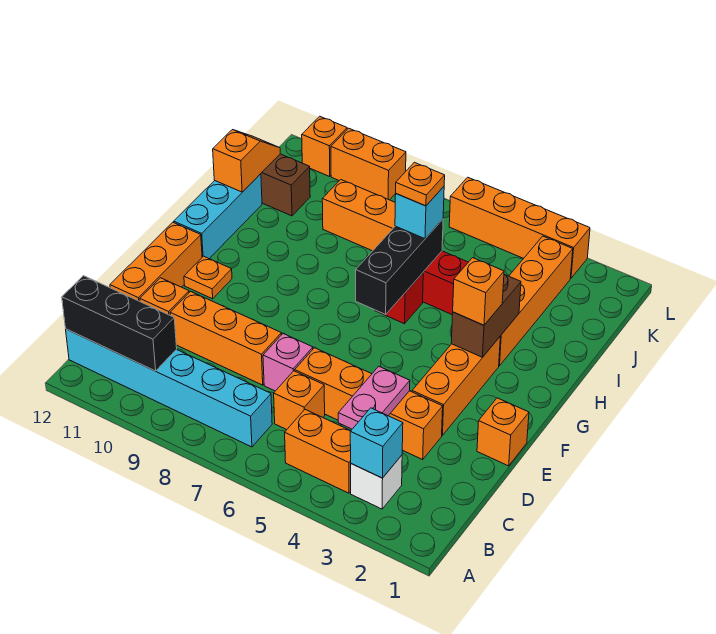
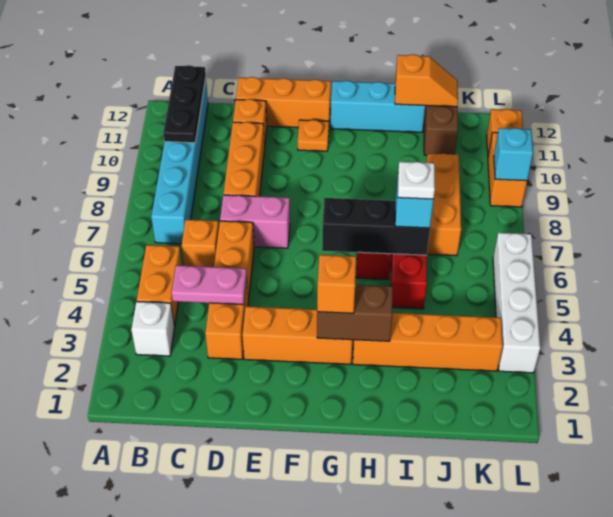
cyan brick B3 level 2 -> cyan brick L9 level 2
black brick B10:B12 level 2 -> black plate B10:B12 level 2
pink brick D7 level 1 -> pink brick D7:E7 level 1
orange brick E1 level 1 -> none
orange plate I6 level 4 -> white plate I6 level 4
orange brick L3:L6 level 1 -> white brick L3:L6 level 1

